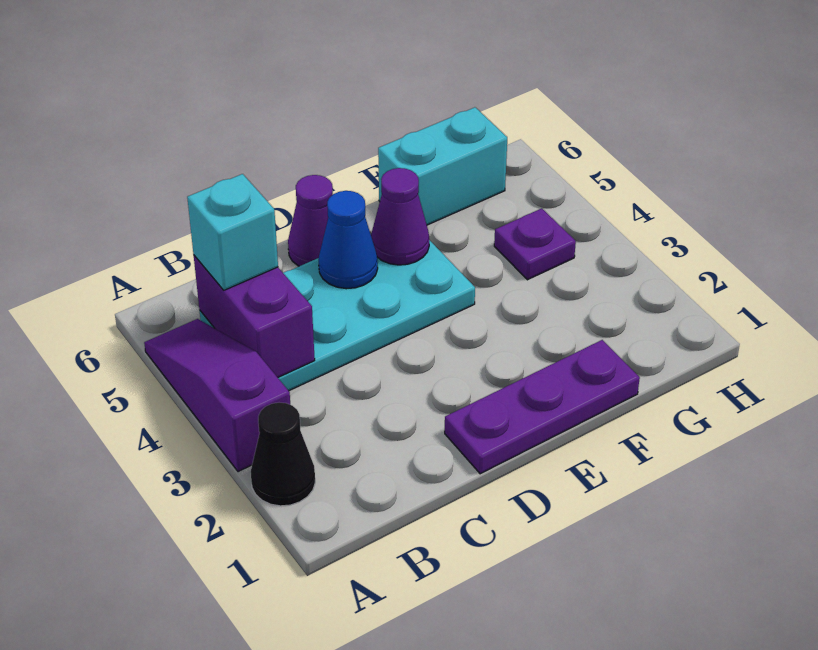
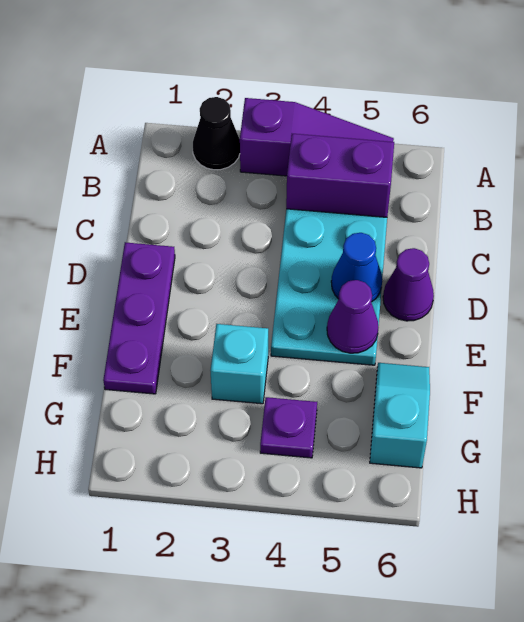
cyan brick B5 level 3 -> cyan brick F3 level 1
cyan brick F6:G6 level 1 -> cyan slope F6:G6 level 1 top G

